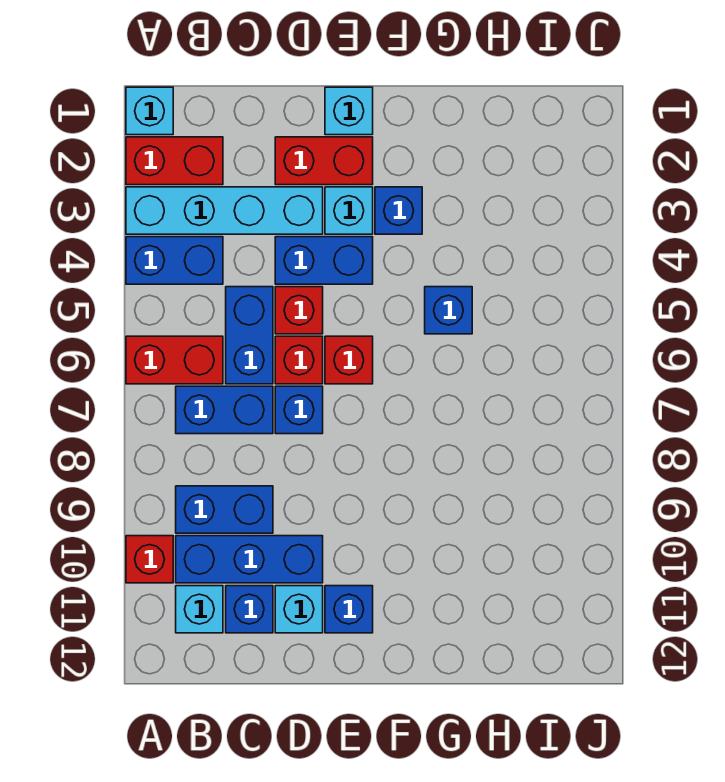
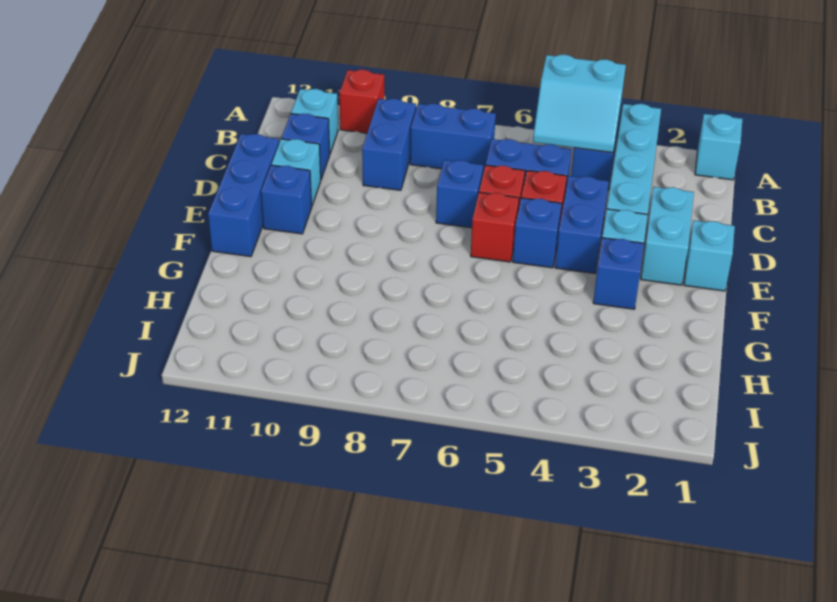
red brick A2:B2 level 1 -> none
none -> cyan slope A4:B5 level 2 top A
red brick A6:B6 level 1 -> none
blue brick B7:C7 level 1 -> blue brick B7:B8 level 1
blue brick B10:D10 level 1 -> blue brick D12:F12 level 1
red brick D2:E2 level 1 -> cyan brick D2:E2 level 1
blue brick G5 level 1 -> blue brick E5 level 1

